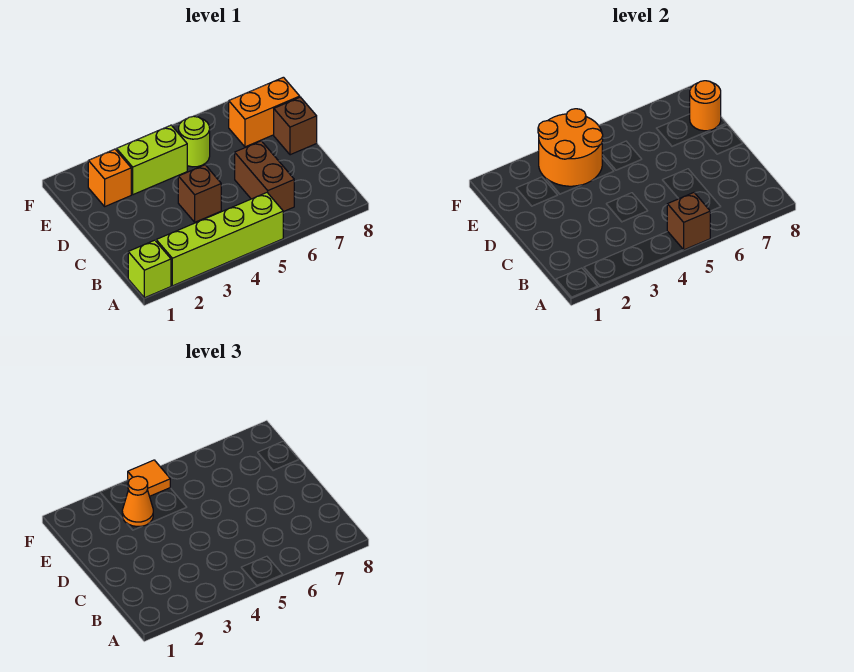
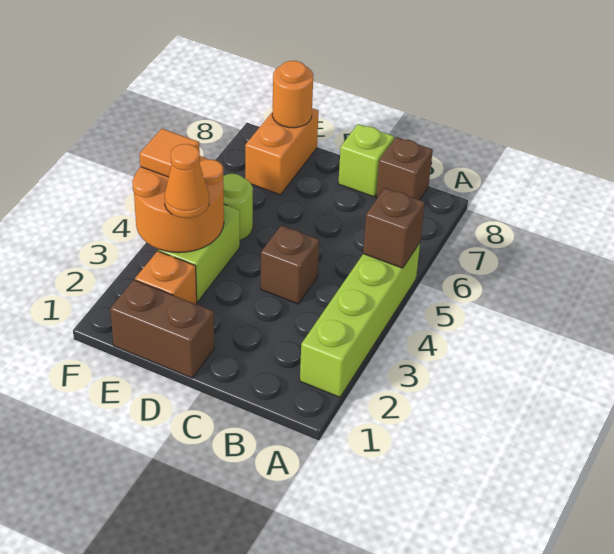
lime brick A1 level 1 -> lime brick C8 level 1
brown brick B6:C6 level 1 -> brown brick D1:E1 level 1
brown brick D8 level 1 -> brown brick B8 level 1

